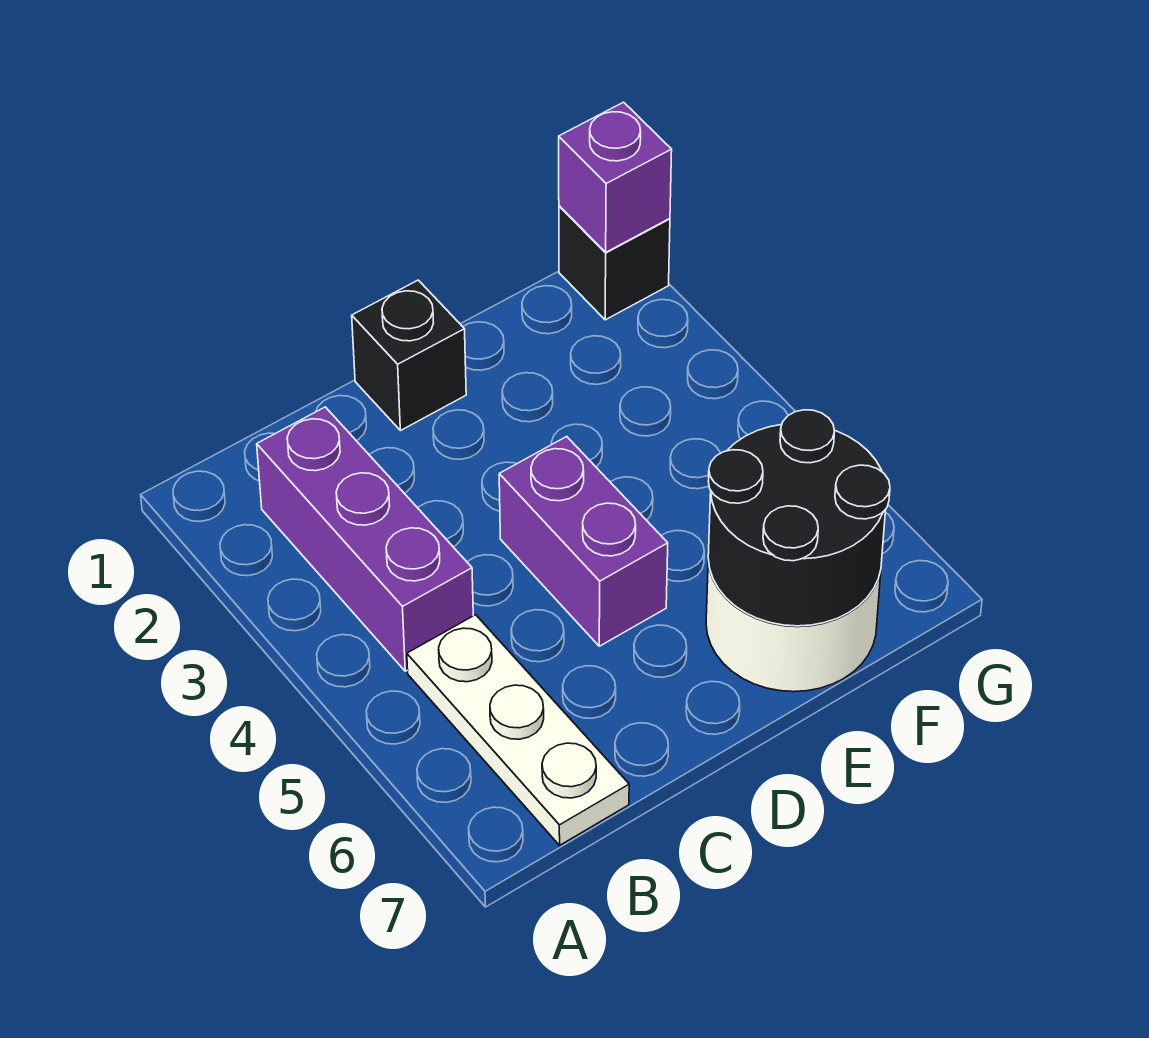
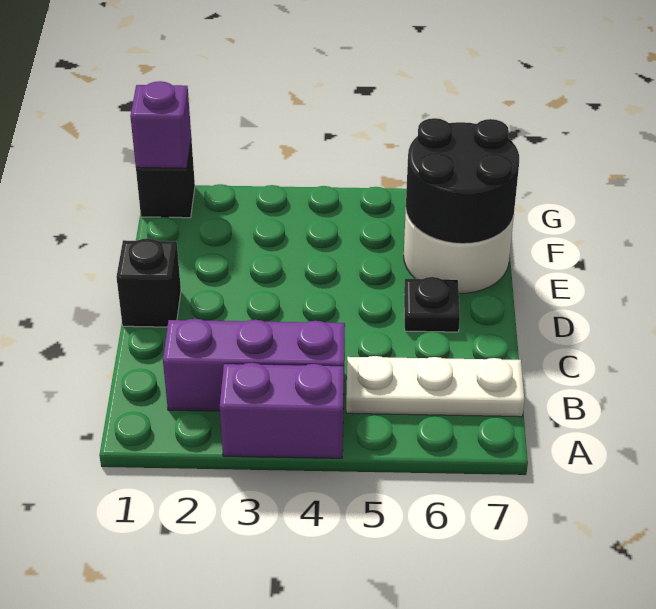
purple brick D4:D5 level 1 -> purple brick A3:A4 level 1
none -> black plate D6 level 1

